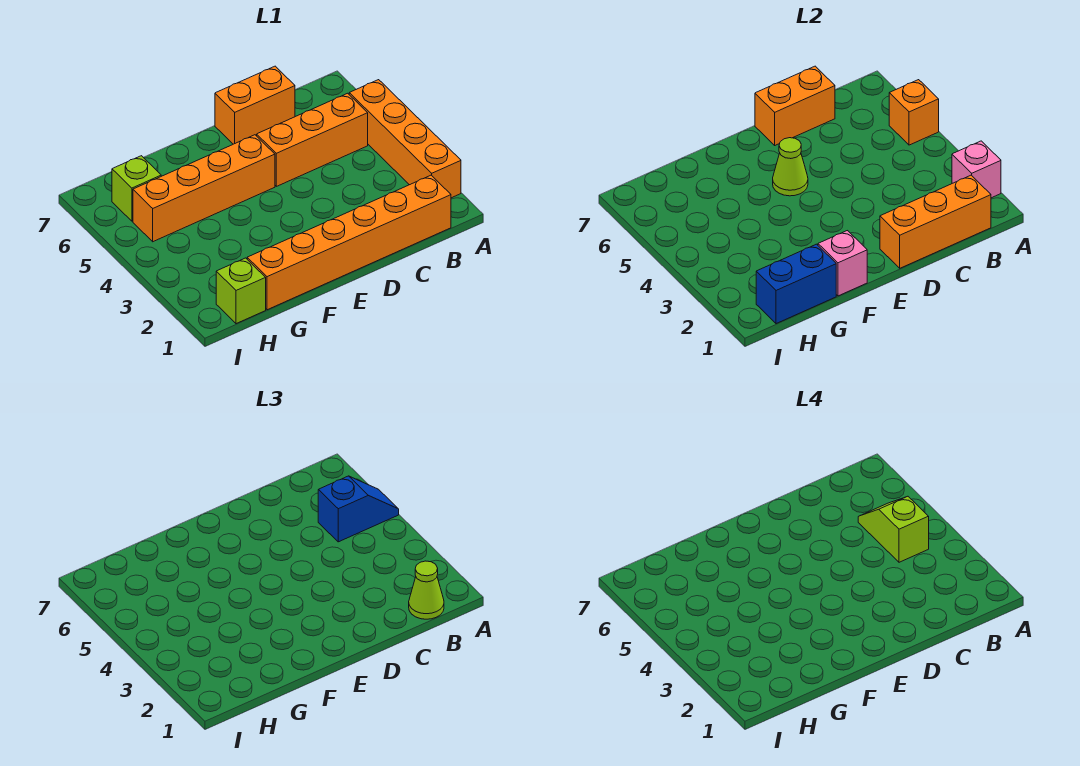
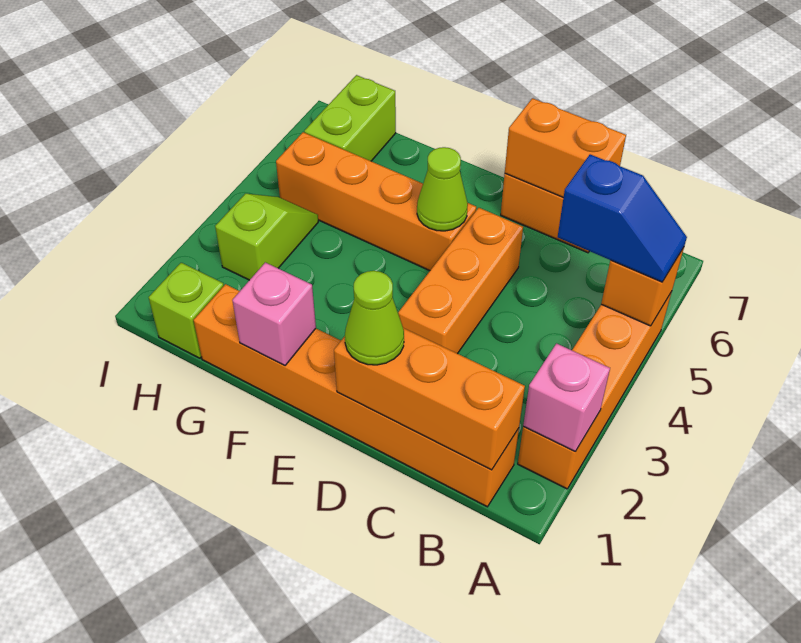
lime cone B1 level 3 -> lime cone D1 level 3
lime slope B4:B5 level 4 top 4 -> lime slope H3:H4 level 1 top 3
orange brick B5:D5 level 1 -> orange brick D3:D5 level 1
blue brick G1:H1 level 2 -> none
lime brick H6 level 1 -> lime brick H6:H7 level 1

